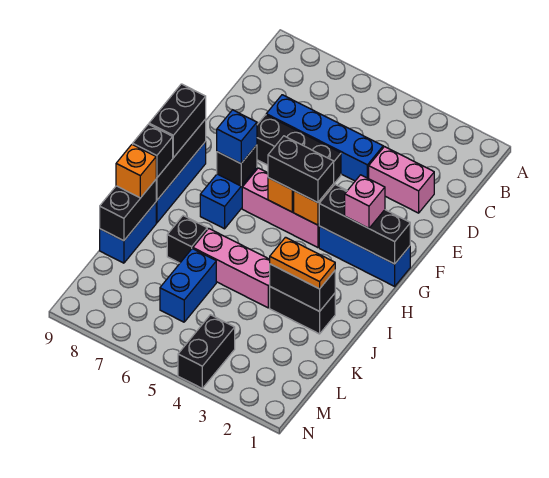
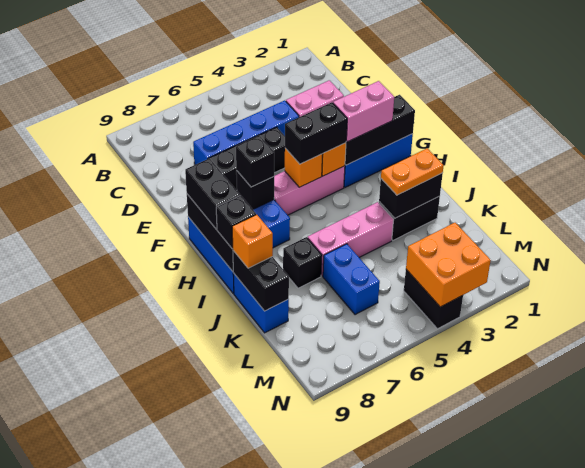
pink brick G2 level 3 -> pink brick G2:G3 level 3
blue brick G7 level 3 -> black brick G7 level 3
none -> orange brick M3:N4 level 2

